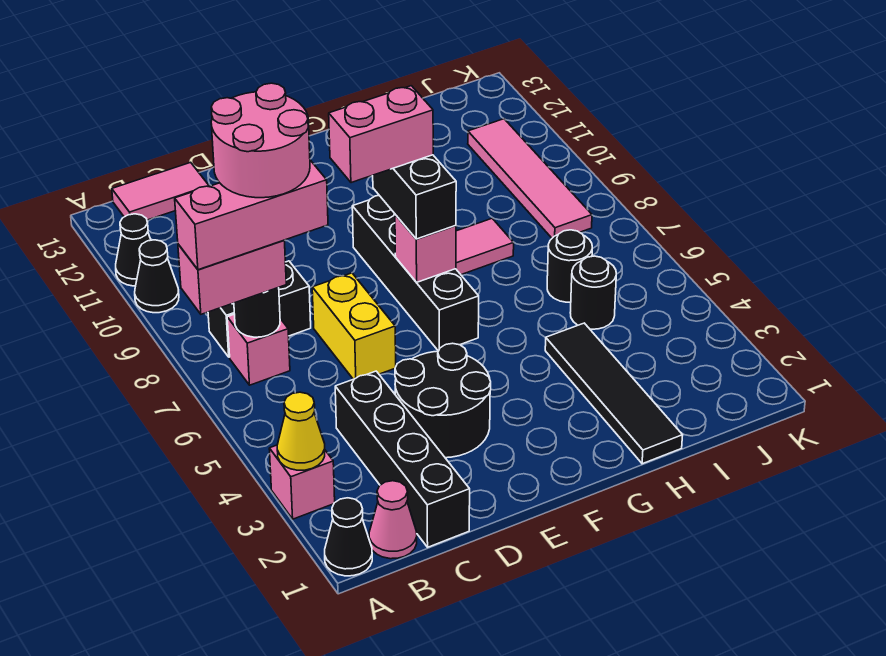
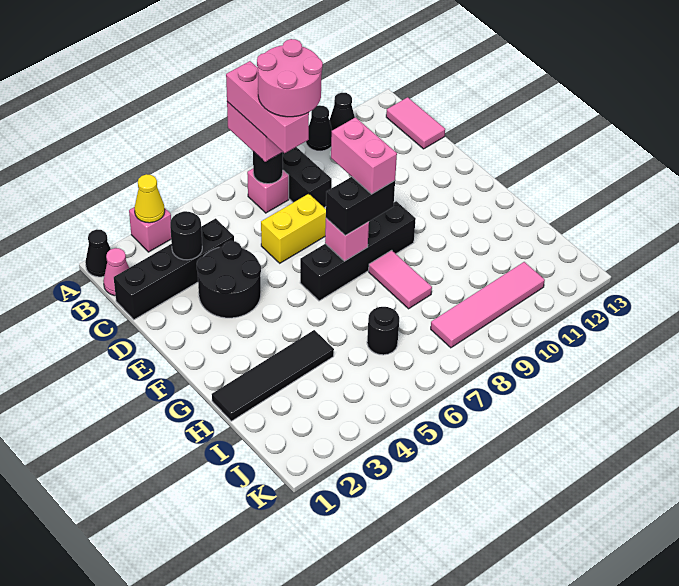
black round brick I5 level 1 -> black round brick C3 level 2

